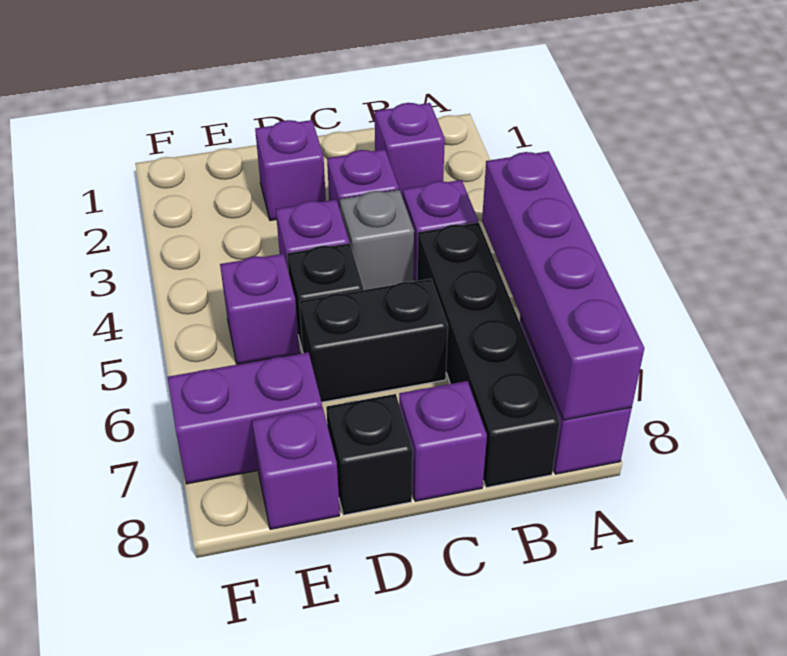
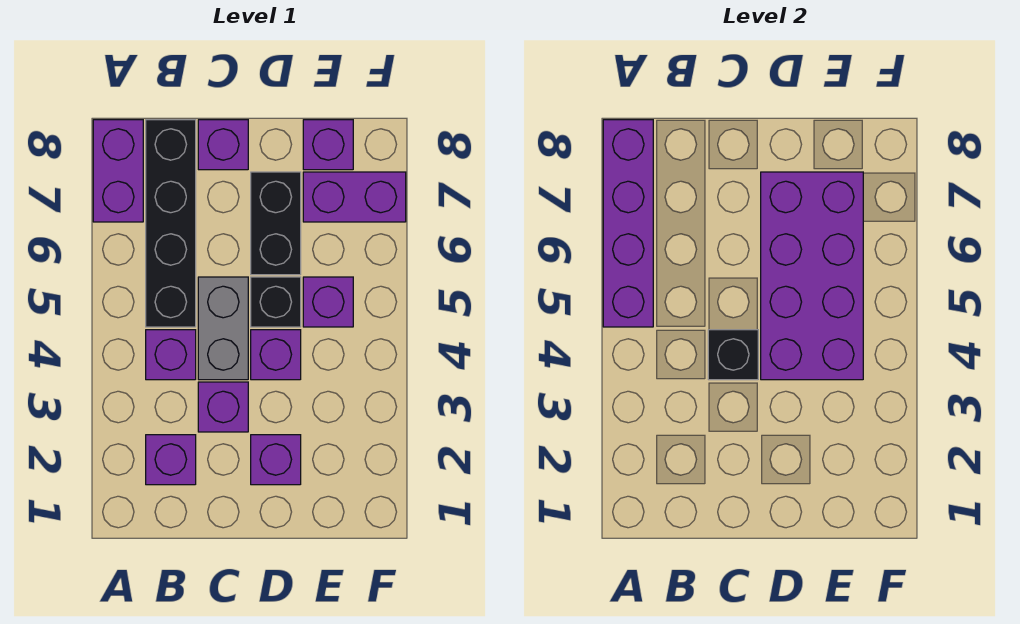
grey brick C4 level 1 -> grey brick C4:C5 level 1
black brick C6:D6 level 1 -> black brick D6:D7 level 1
none -> purple brick D4:E7 level 2
black brick D8 level 1 -> black brick C4 level 2

